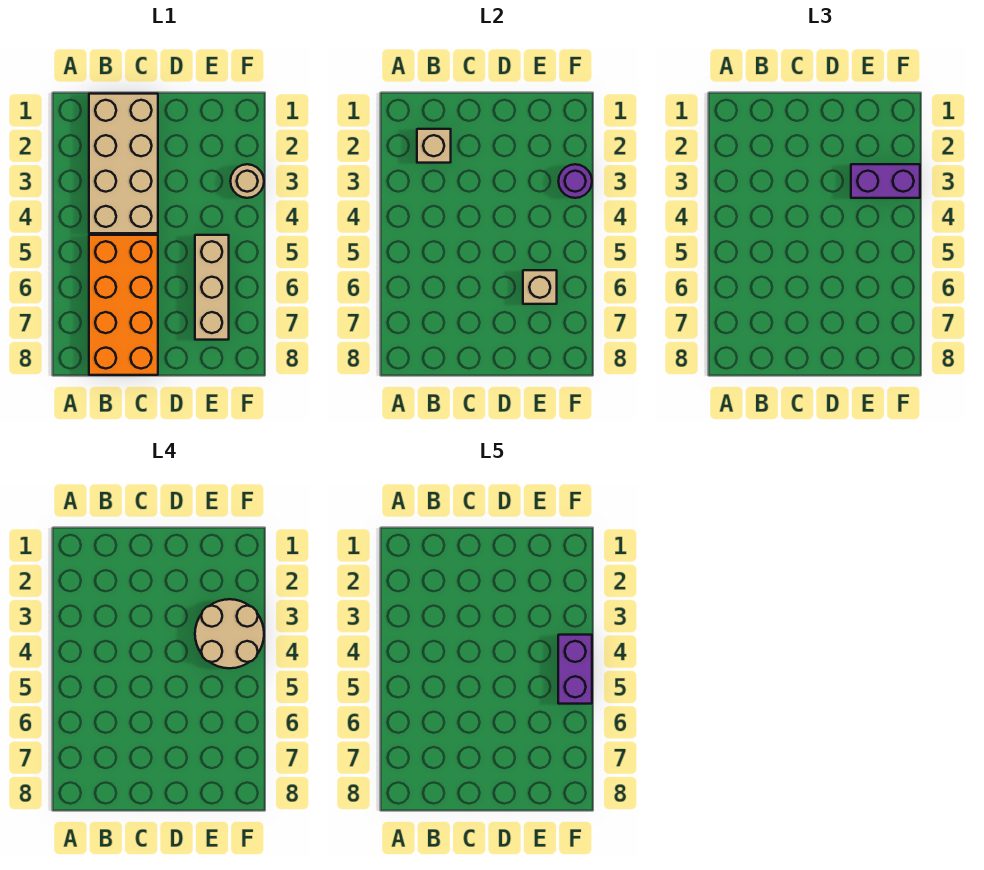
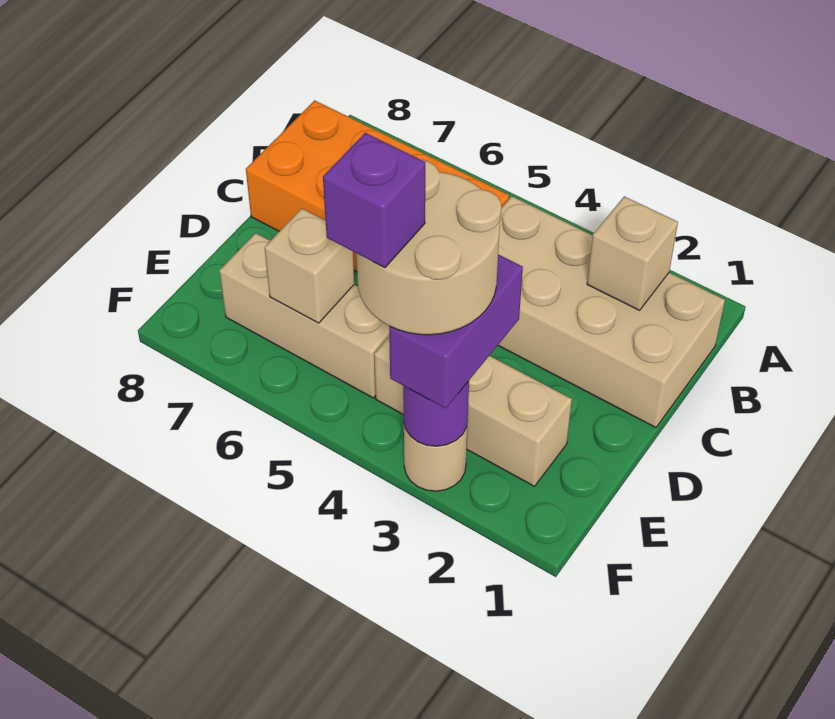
none -> tan brick E2:E4 level 1
purple brick F4:F5 level 5 -> purple brick F4 level 5

